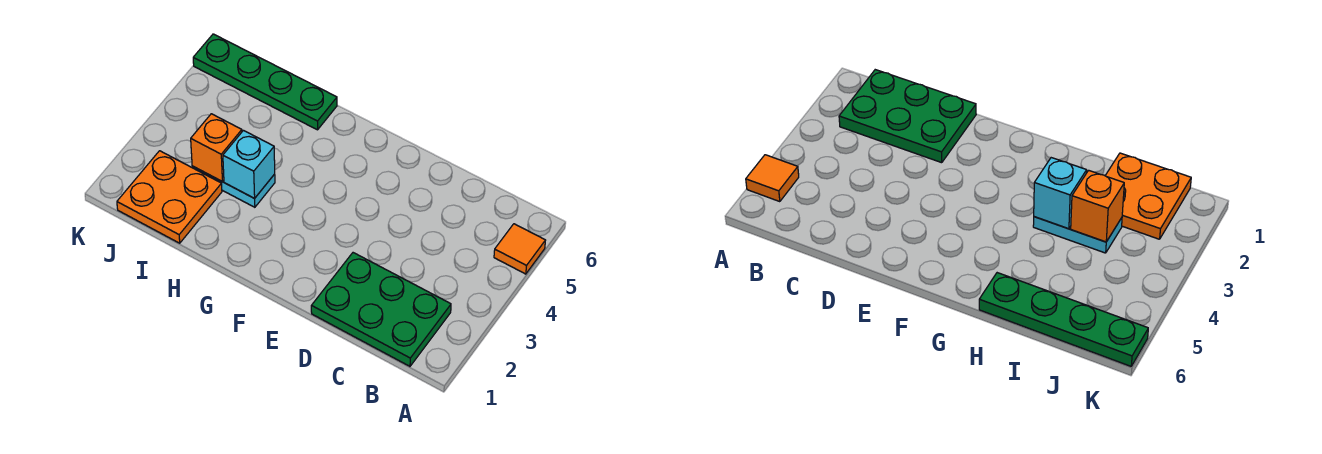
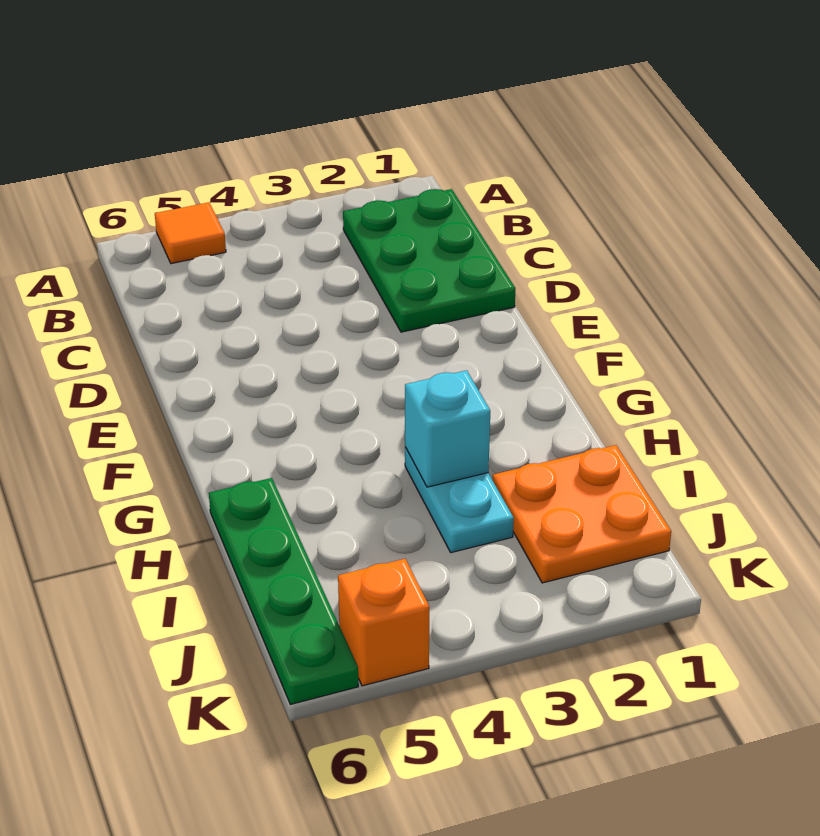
orange brick I3 level 2 -> orange brick K5 level 1

